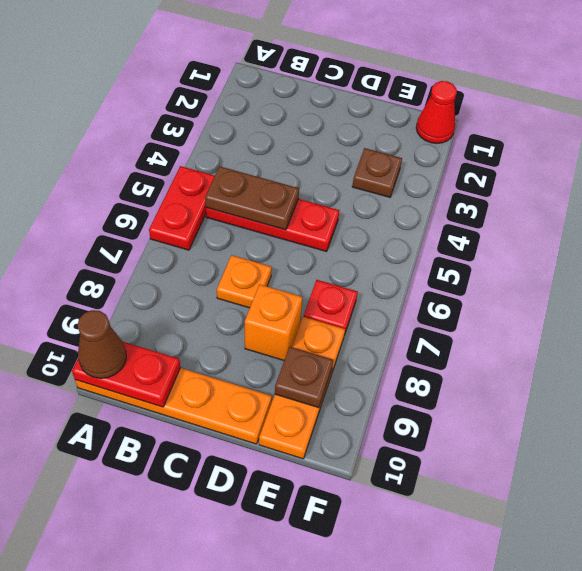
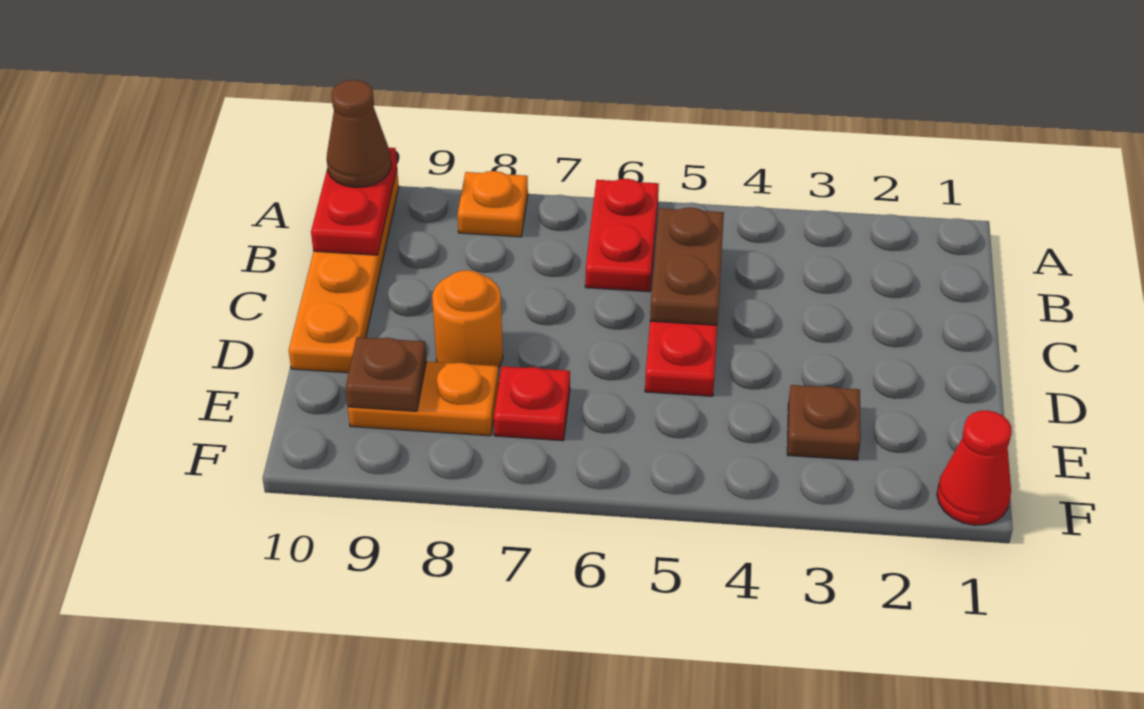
red plate A5:A6 level 1 -> red plate A6:B6 level 1
orange plate C7 level 1 -> orange plate A8 level 1
orange brick D8 level 1 -> orange round brick D8 level 1
orange plate E8:E10 level 1 -> orange plate E8:E9 level 1

